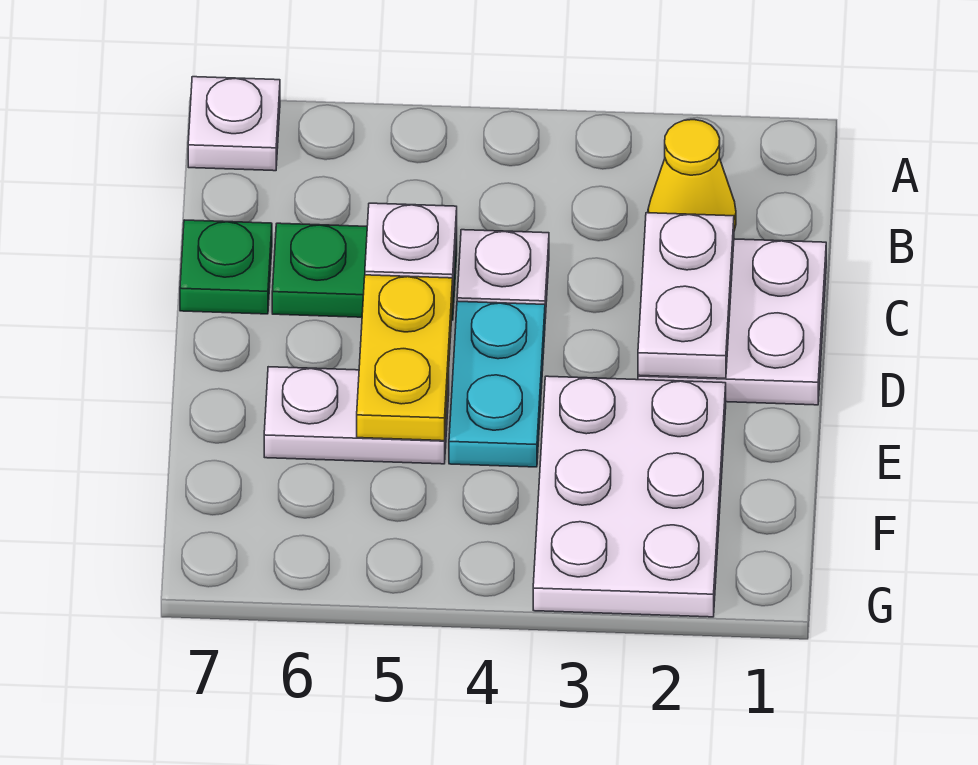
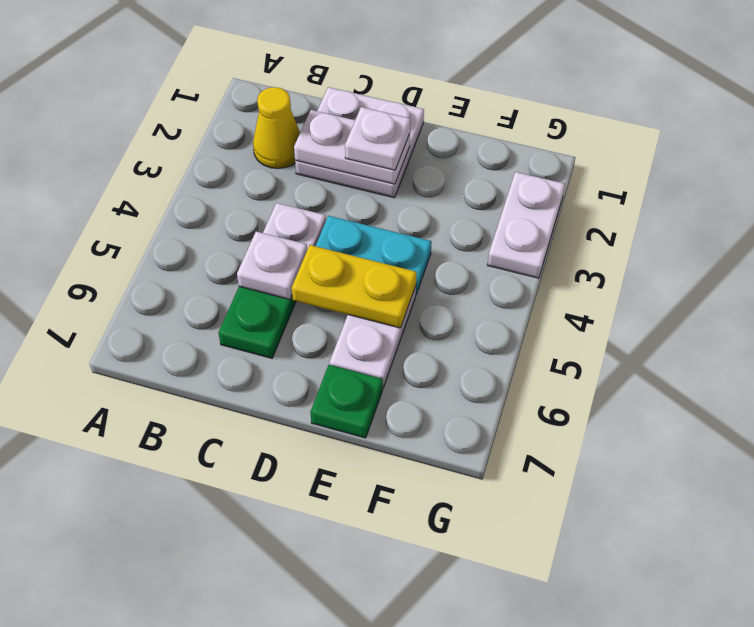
white plate A7 level 1 -> white plate D2 level 3
green plate C7 level 1 -> green plate E7 level 1
white plate E2:G3 level 1 -> white plate G2:G3 level 1

